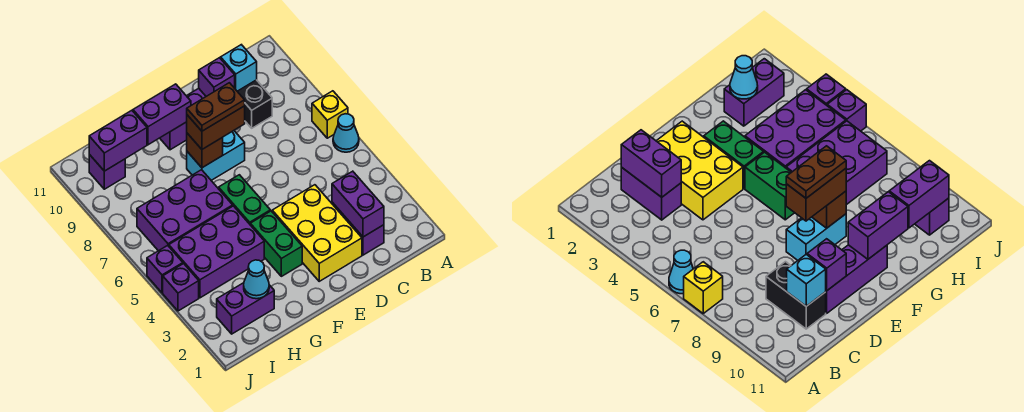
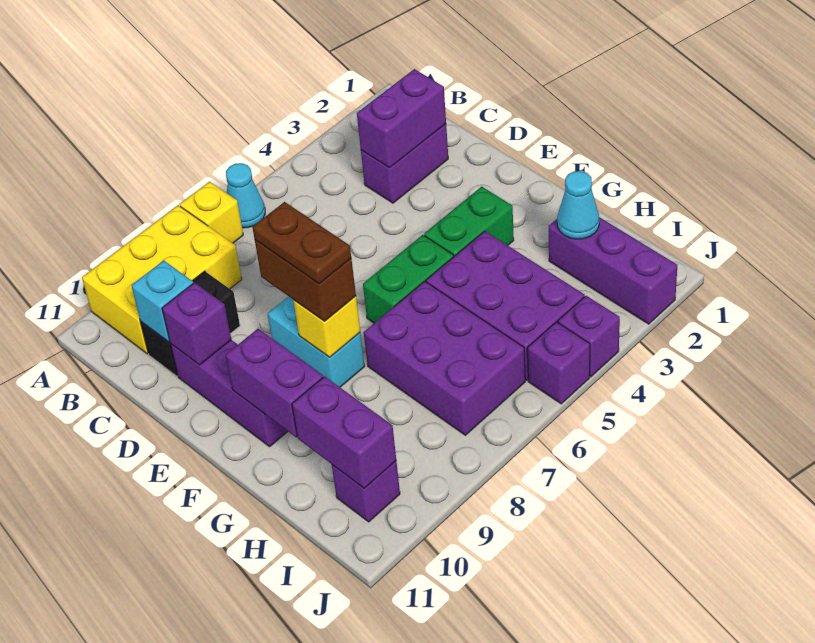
yellow brick D2:E4 level 1 -> yellow brick A8:B10 level 1
brown brick F8 level 2 -> yellow brick F8 level 2
purple brick H2:I2 level 1 -> purple brick H2:J2 level 1

